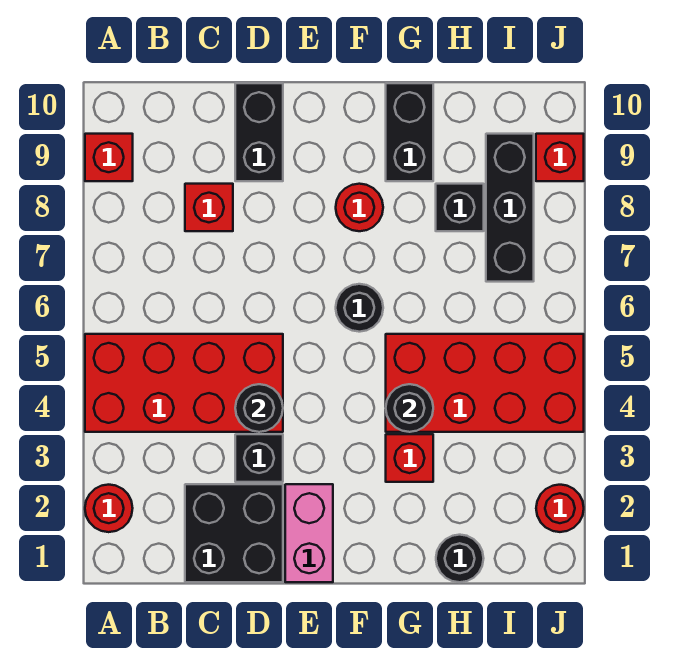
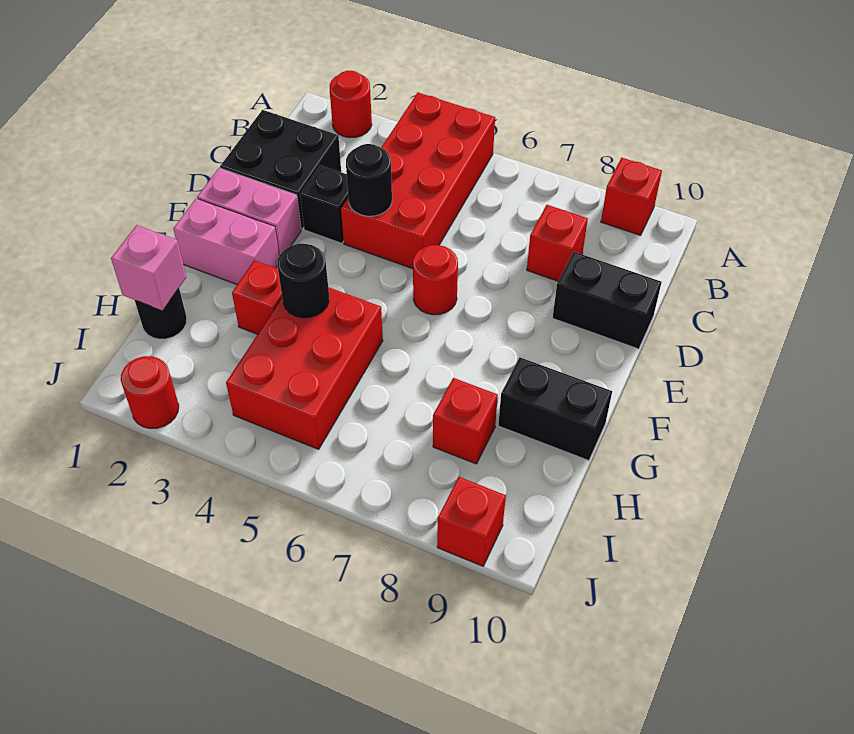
none -> pink brick F1:F2 level 1
black round brick F6 level 1 -> none
red round brick F8 level 1 -> red round brick E6 level 1
red brick G4:J5 level 1 -> red brick G4:I5 level 1
none -> pink brick H1 level 2
black brick H8 level 1 -> red brick H8 level 1
black brick I7:I9 level 1 -> none

